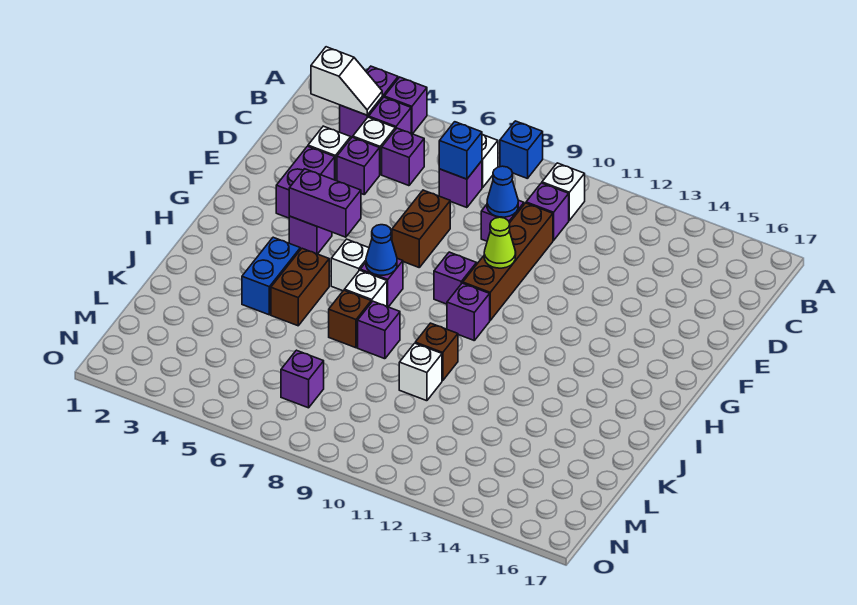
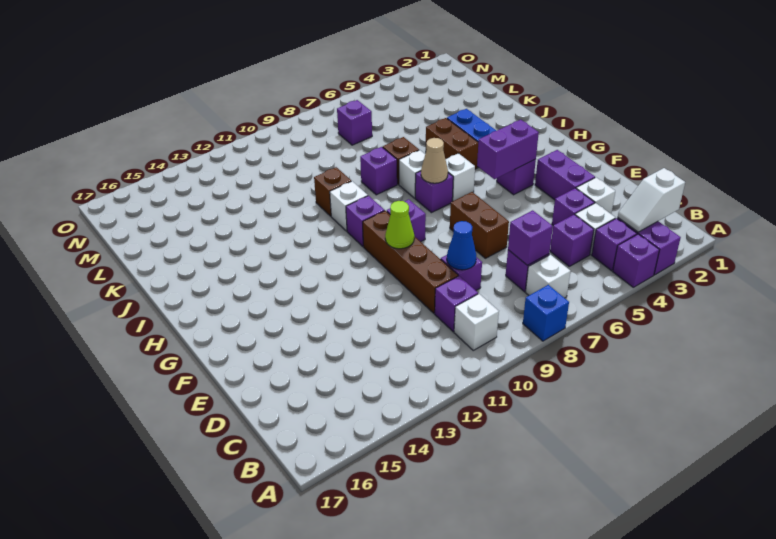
blue brick C7 level 2 -> purple brick C7 level 2
blue cone H7 level 2 -> tan cone H7 level 2
white brick K10 level 1 -> white brick I10 level 1

